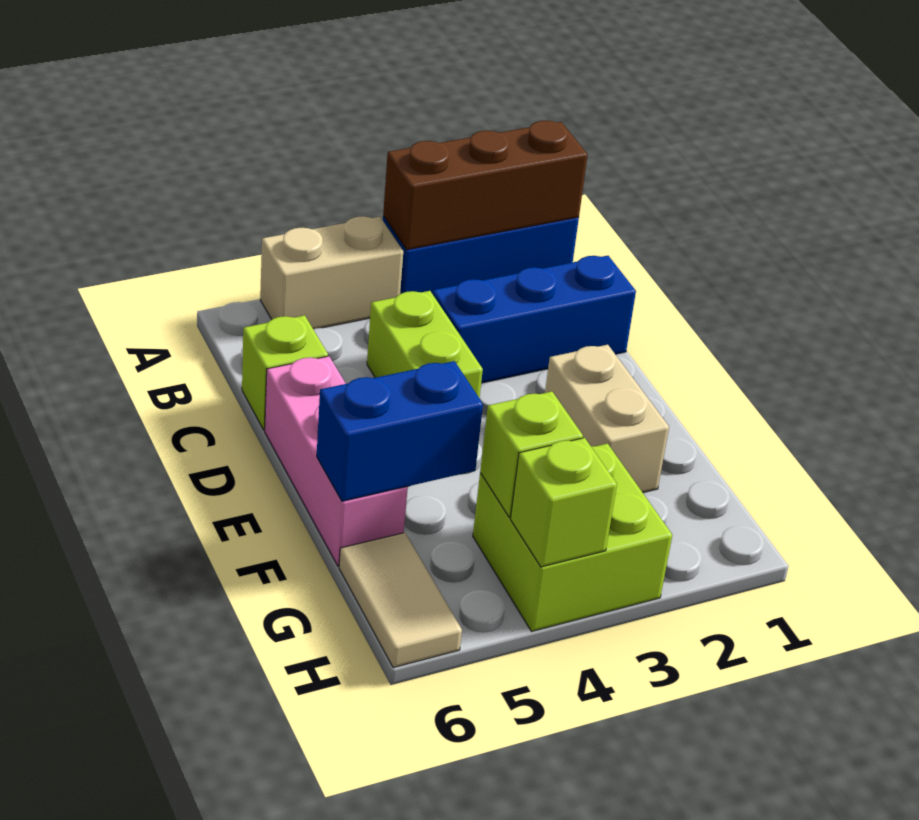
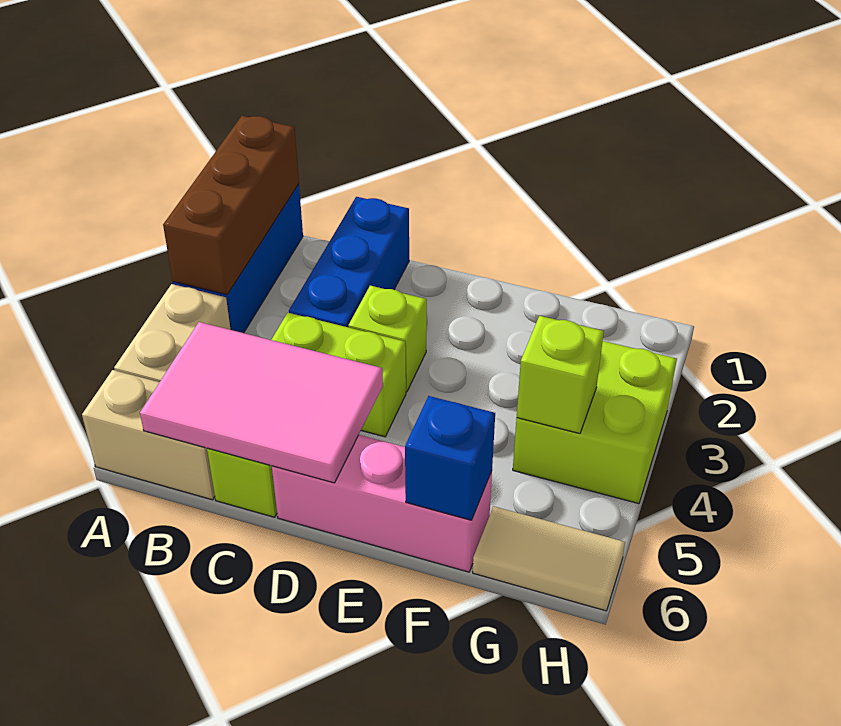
none -> pink tile B5:D6 level 2
tan brick E2:F2 level 1 -> tan brick A6:B6 level 1
blue brick F5:F6 level 2 -> blue brick F6 level 2
lime brick H4 level 2 -> lime brick D3 level 1

